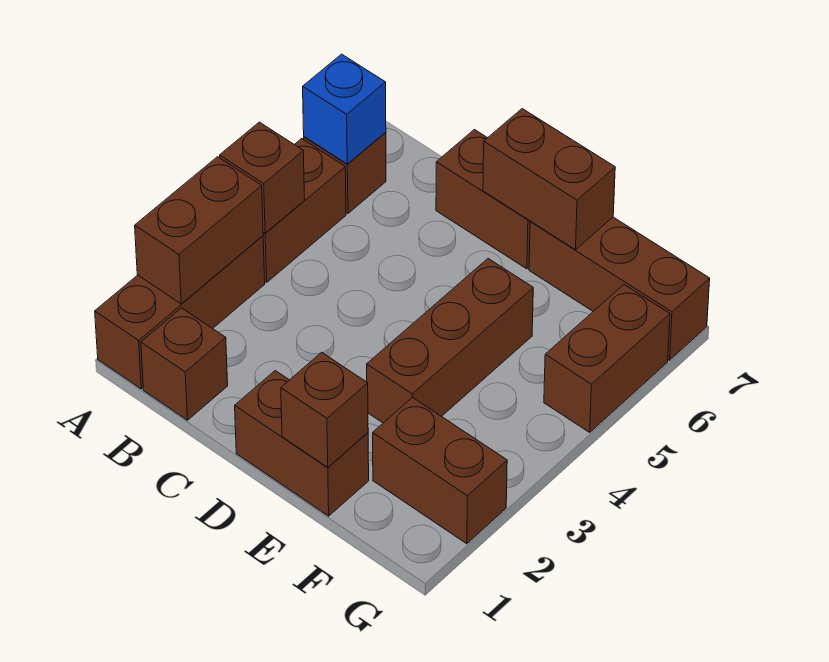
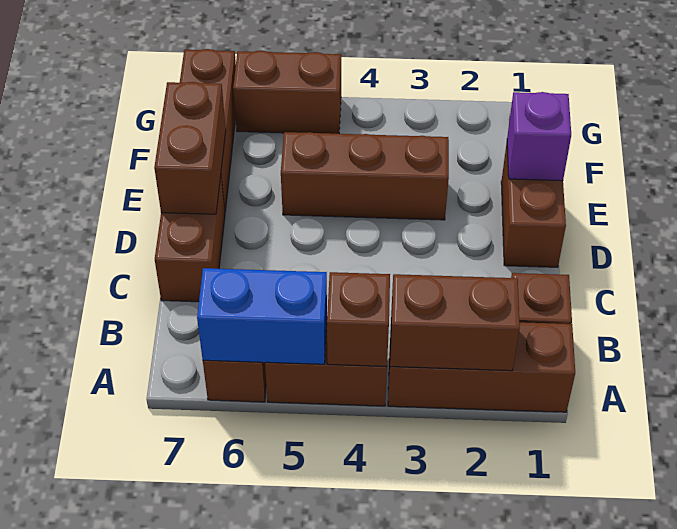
blue brick A6 level 2 -> blue brick A5:A6 level 2
brown brick E1 level 2 -> purple brick E1 level 2
brown brick F2:G2 level 1 -> none

